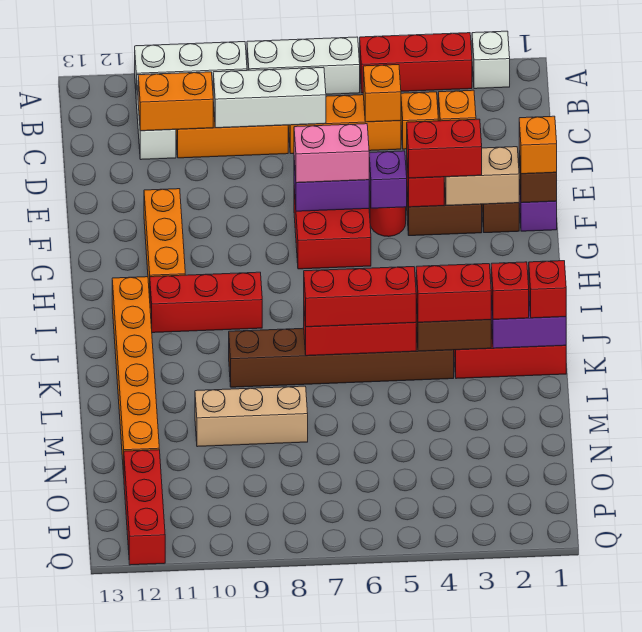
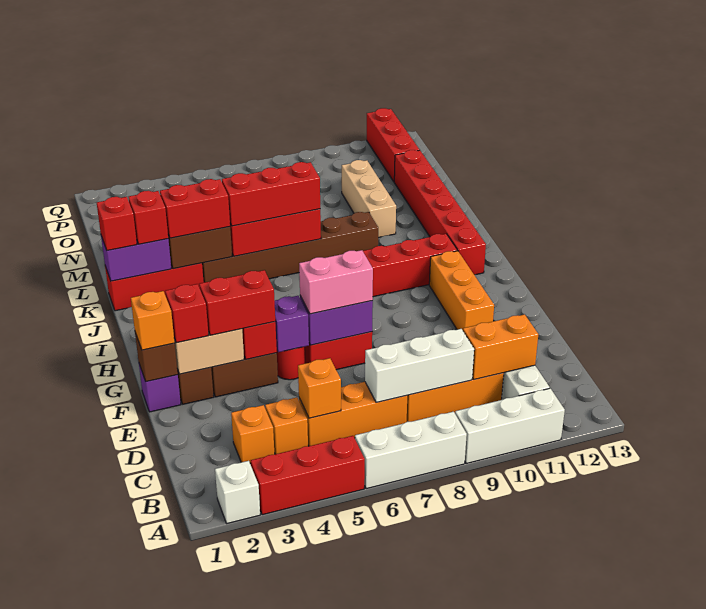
none -> red brick F2 level 3
orange brick I12:N12 level 1 -> red brick I12:N12 level 1
tan brick M8:M10 level 1 -> tan brick L10:N10 level 1

